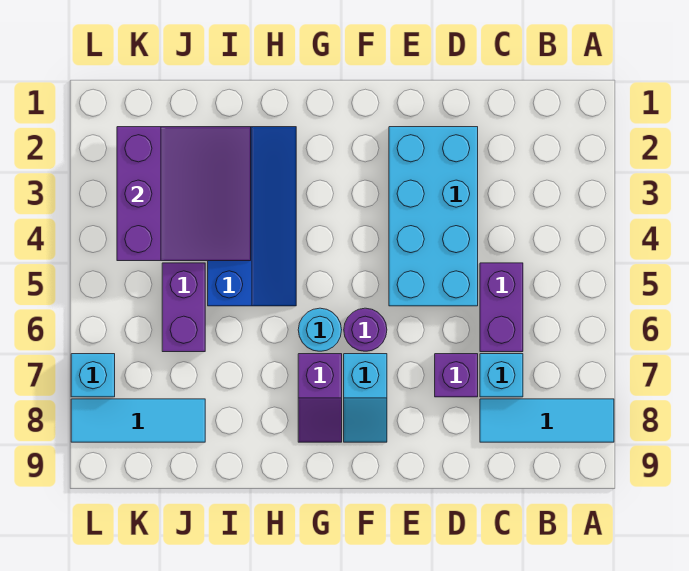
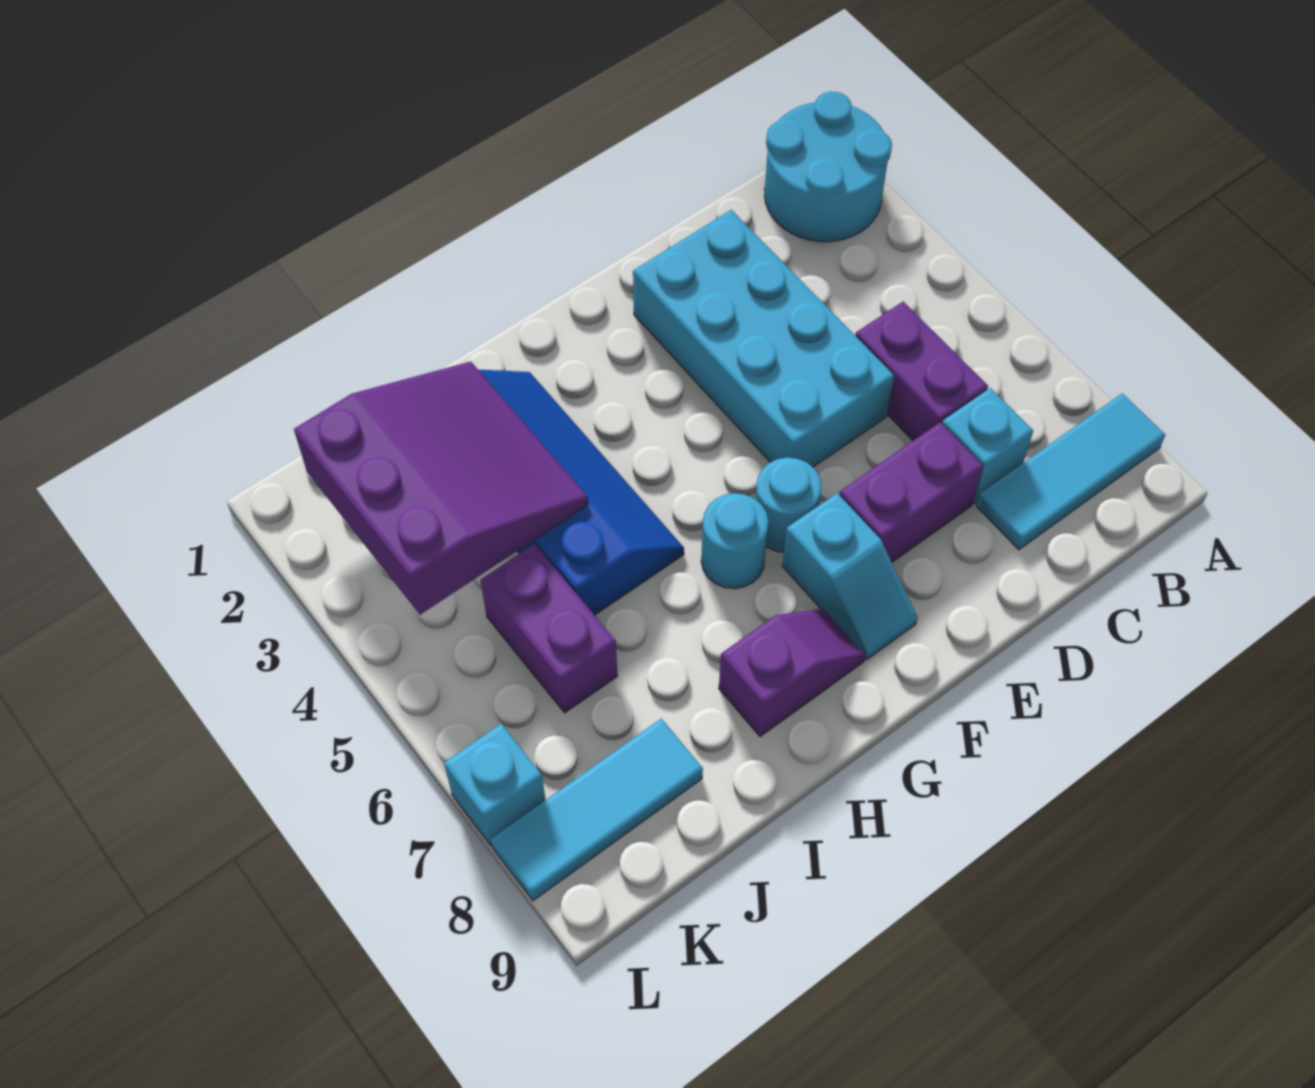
none -> cyan round brick A1:B2 level 1
purple brick D7 level 1 -> purple brick D7:E7 level 1
purple round brick F6 level 1 -> cyan round brick F6 level 1
purple slope G7:G8 level 1 top 7 -> purple slope G8:H8 level 1 top H

